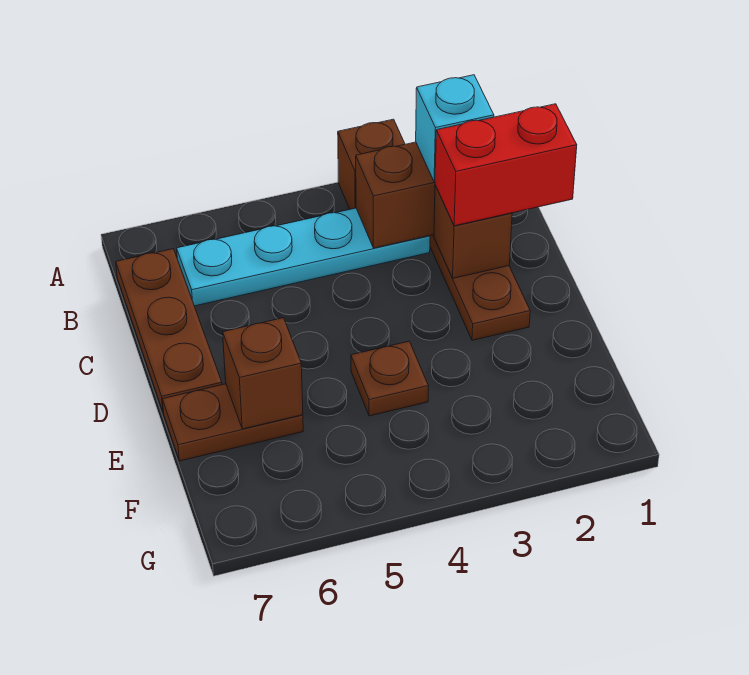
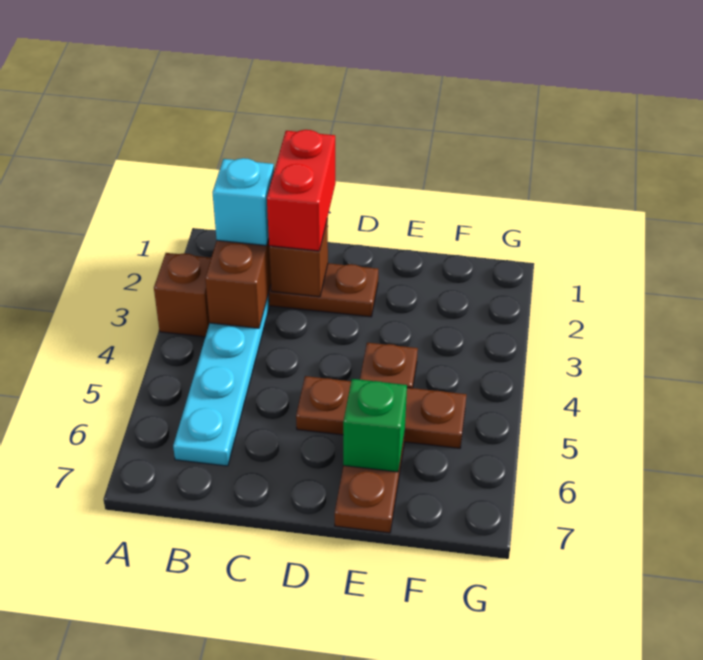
brown plate B7:D7 level 1 -> brown plate D5:F5 level 1
brown brick E6 level 2 -> green brick E6 level 2

